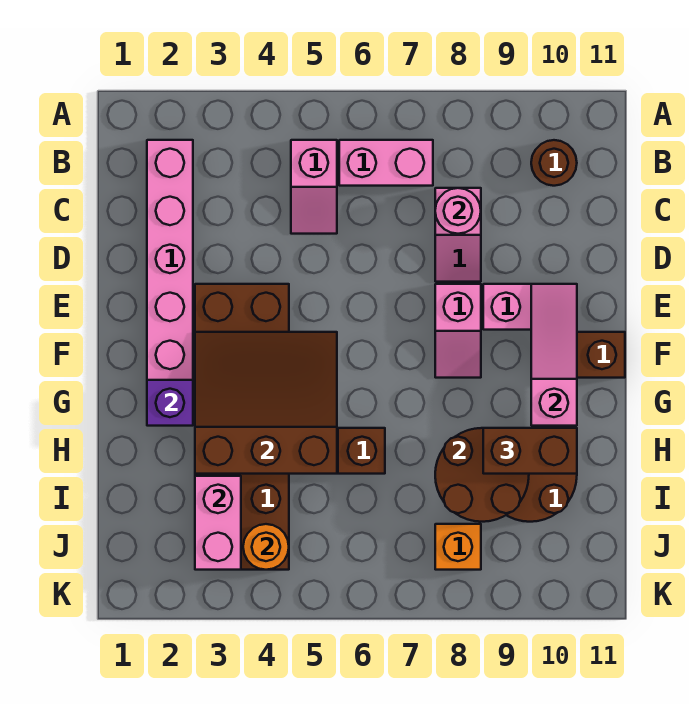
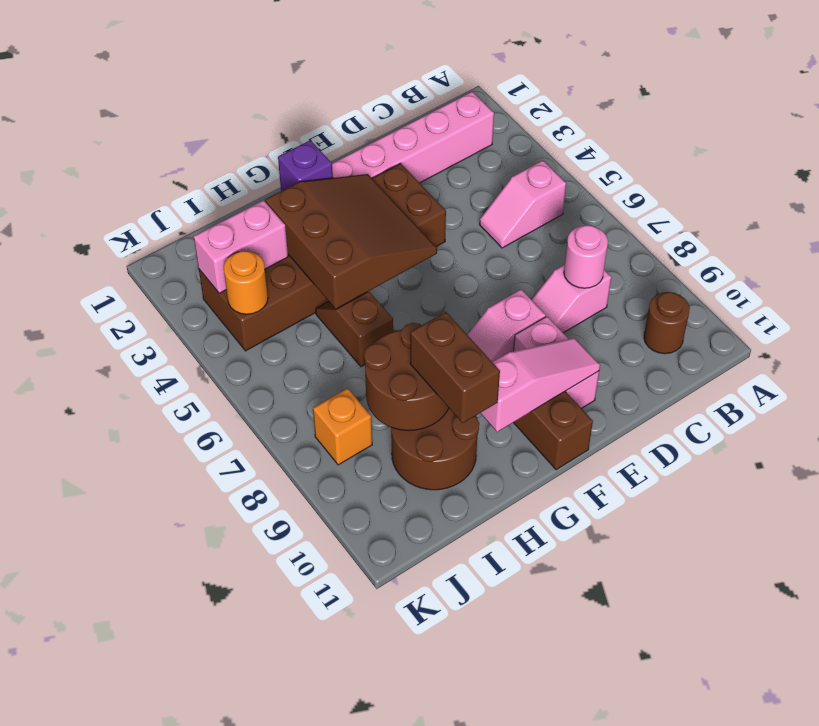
pink brick B6:B7 level 1 -> none

